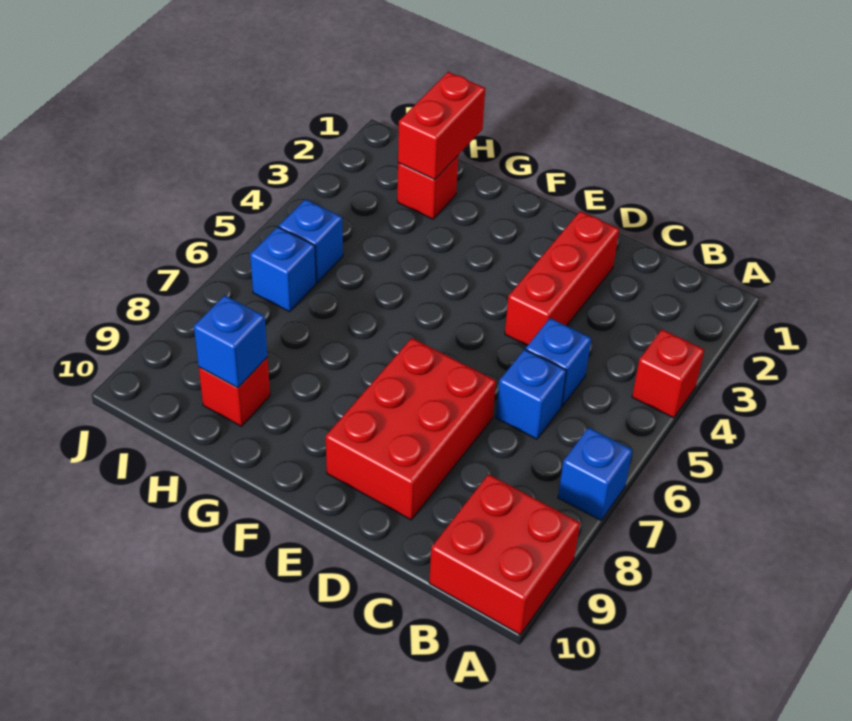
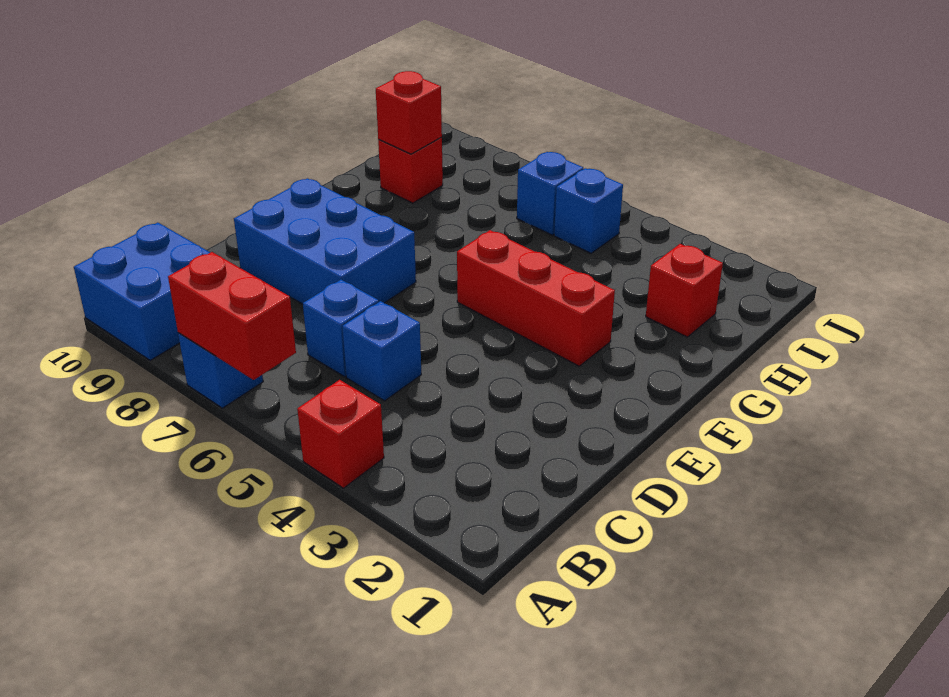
red brick A9:B10 level 1 -> blue brick A9:B10 level 1
red brick D2:D4 level 1 -> red brick F3:F5 level 1
red brick D7:E9 level 1 -> blue brick D7:E9 level 1
red brick H1:H2 level 2 -> red brick A6:A7 level 2
blue brick H9 level 2 -> red brick H9 level 2

